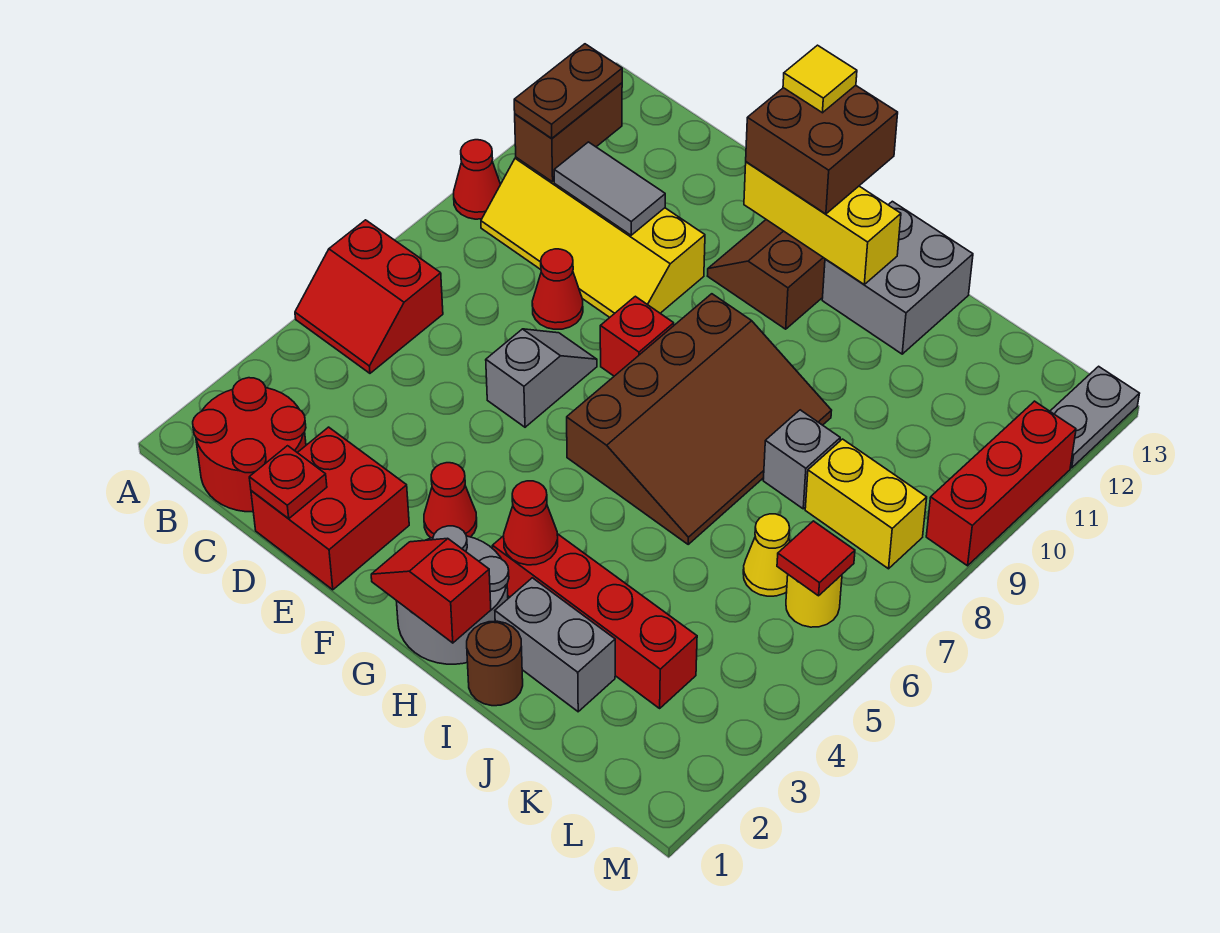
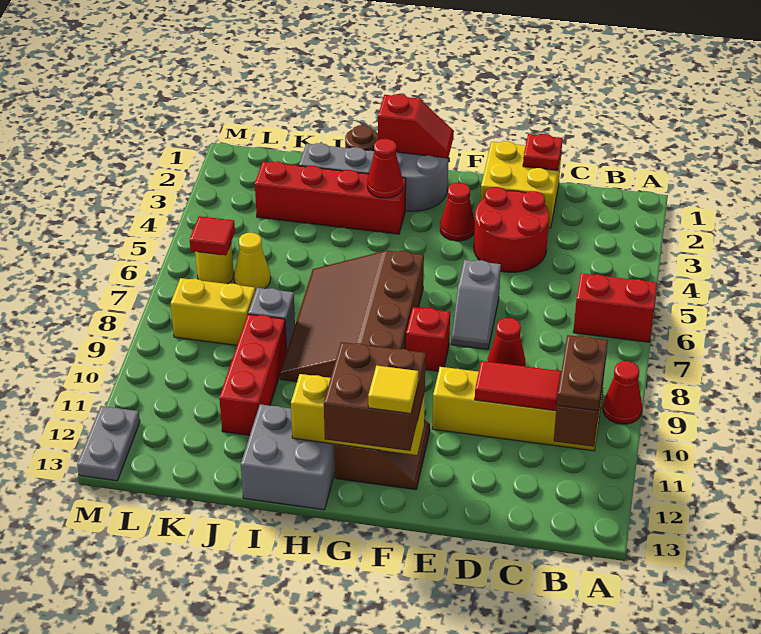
red round brick B1:C2 level 1 -> red round brick D3:E4 level 1
grey tile C10:D10 level 2 -> red tile C10:D10 level 2
red brick D1:E2 level 1 -> yellow brick D1:E2 level 1
red brick M9:M11 level 1 -> red brick J9:J11 level 1

